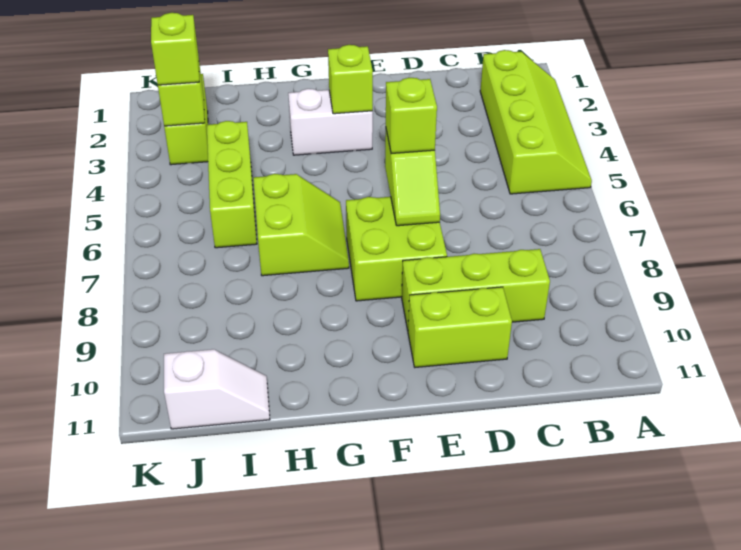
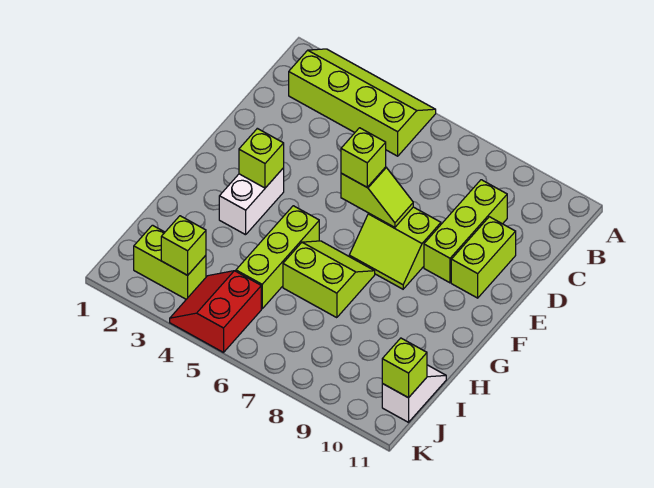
lime brick E7:F8 level 1 -> lime slope E7:F8 level 1 top E
lime brick I4:I6 level 1 -> lime brick G5:I5 level 1
lime brick J3 level 3 -> lime brick J11 level 2
none -> red slope J4:K5 level 1 top 5

